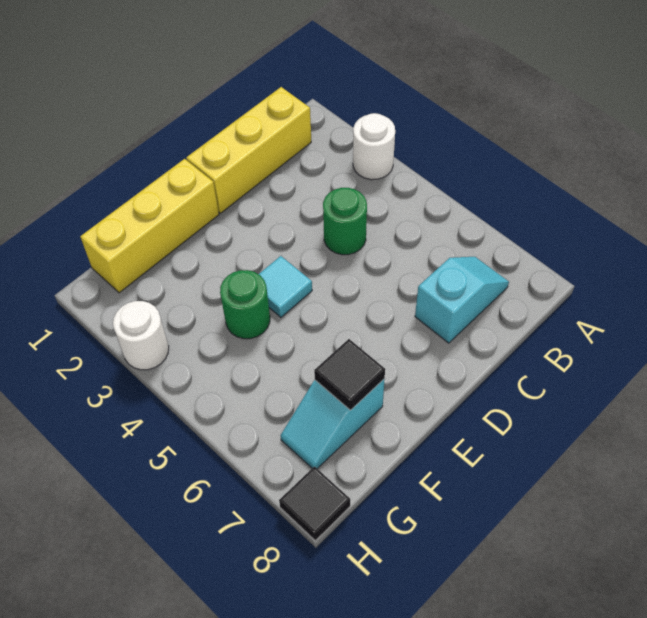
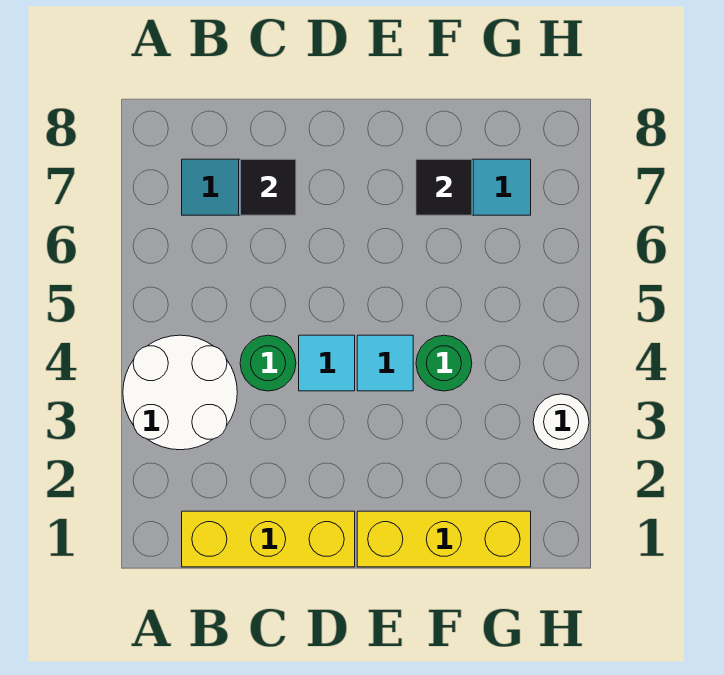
white round brick A3 level 1 -> white round brick A3:B4 level 1
none -> cyan tile D4 level 1
black tile H8 level 1 -> black tile C7 level 2

